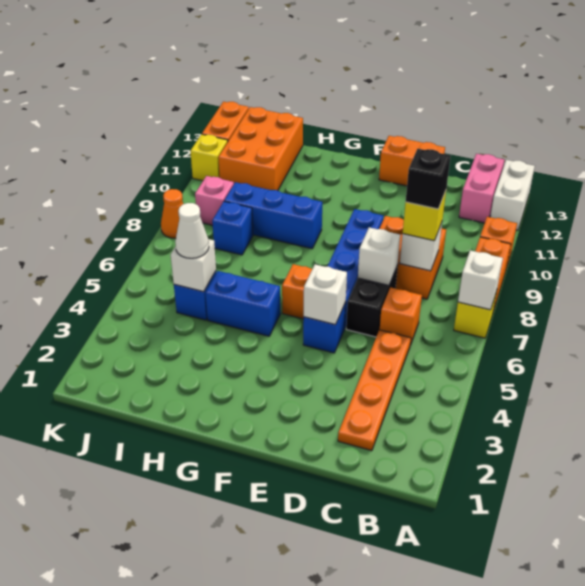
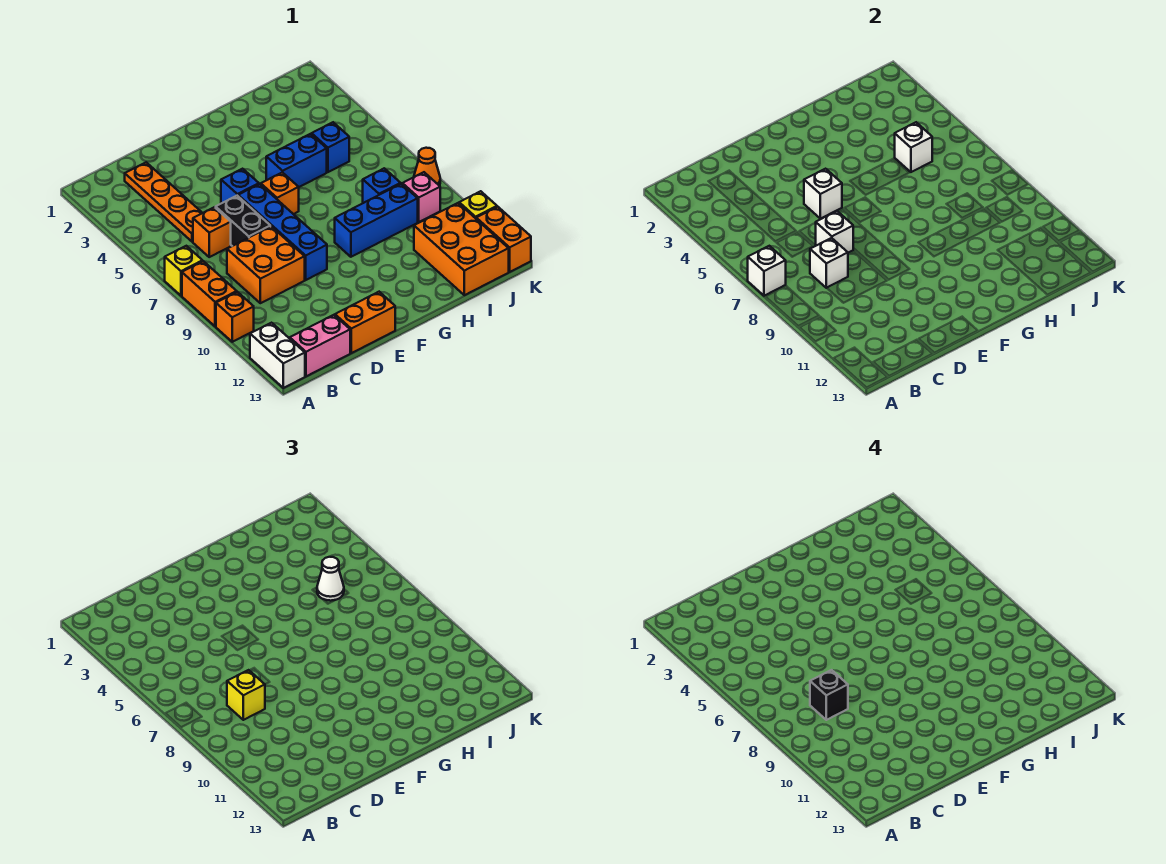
pink brick B12:B13 level 1 -> pink brick B13:C13 level 1

